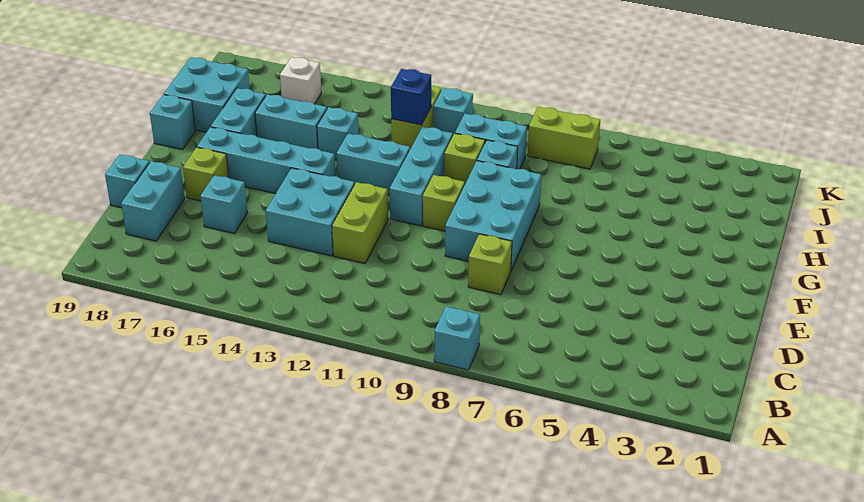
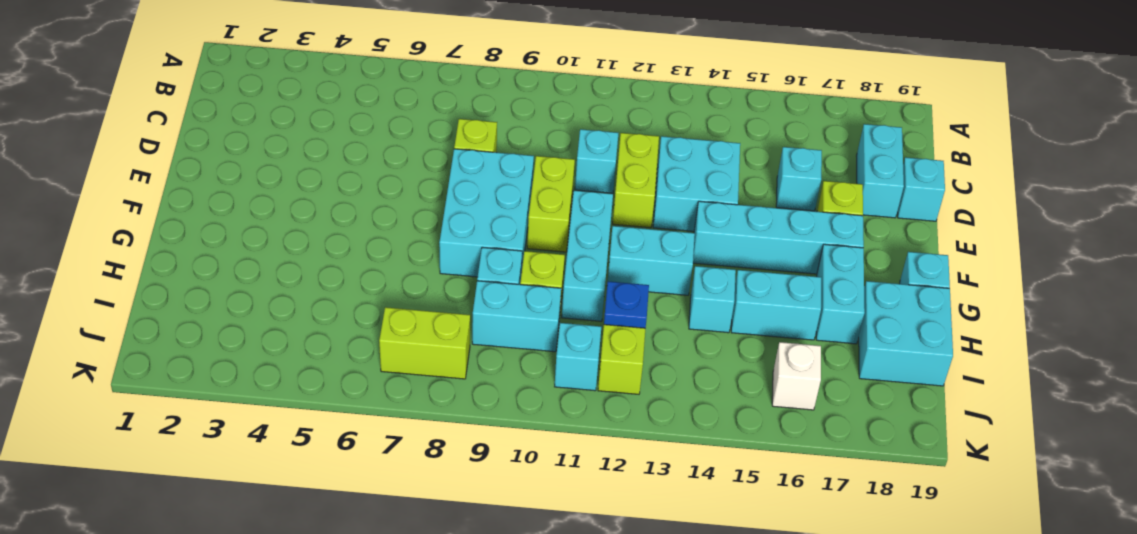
cyan brick A8 level 1 -> cyan brick D11 level 1
lime brick F10 level 1 -> lime brick E10:F10 level 1
blue brick I12 level 2 -> blue plate I12 level 2

